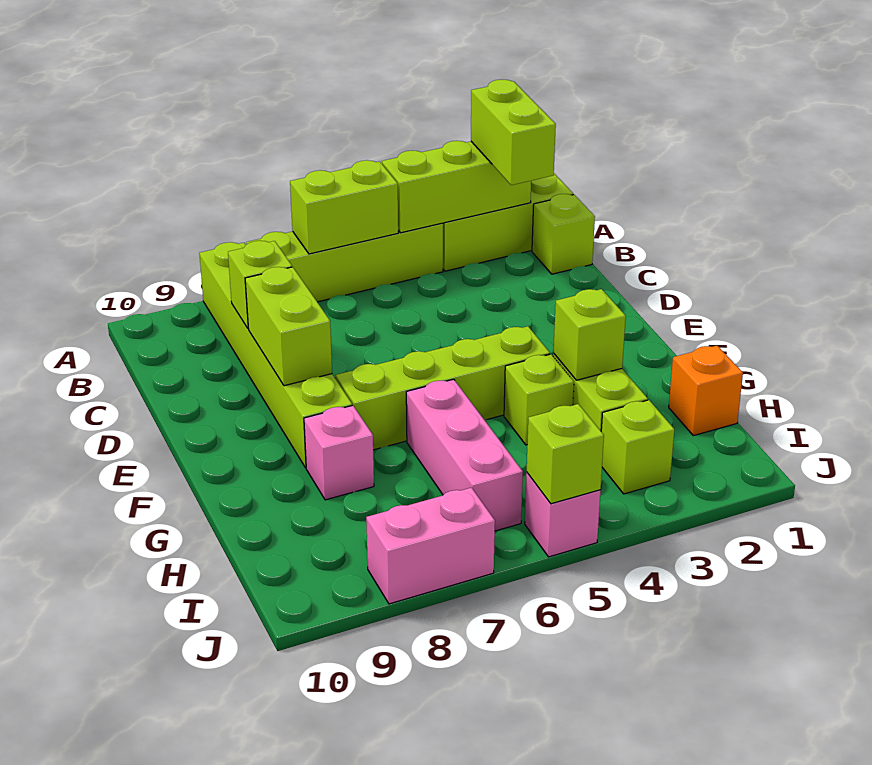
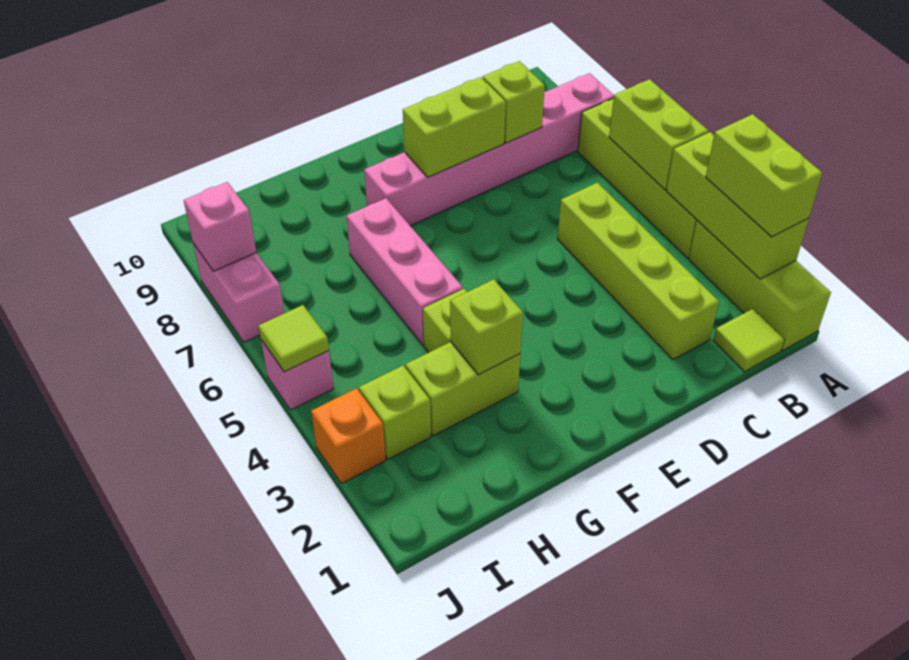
lime brick A2:B2 level 3 -> lime brick A2:A3 level 3
lime brick A8:F8 level 1 -> pink brick A8:F8 level 1
lime brick B1 level 1 -> lime tile B1 level 1
lime brick F4:F7 level 1 -> lime brick C2:C5 level 1
pink brick G6:I6 level 1 -> pink brick G5:G7 level 1
pink brick G8 level 1 -> pink brick J8 level 2
orange brick H1 level 1 -> orange brick J3 level 1
lime brick J5 level 2 -> lime tile J5 level 2

